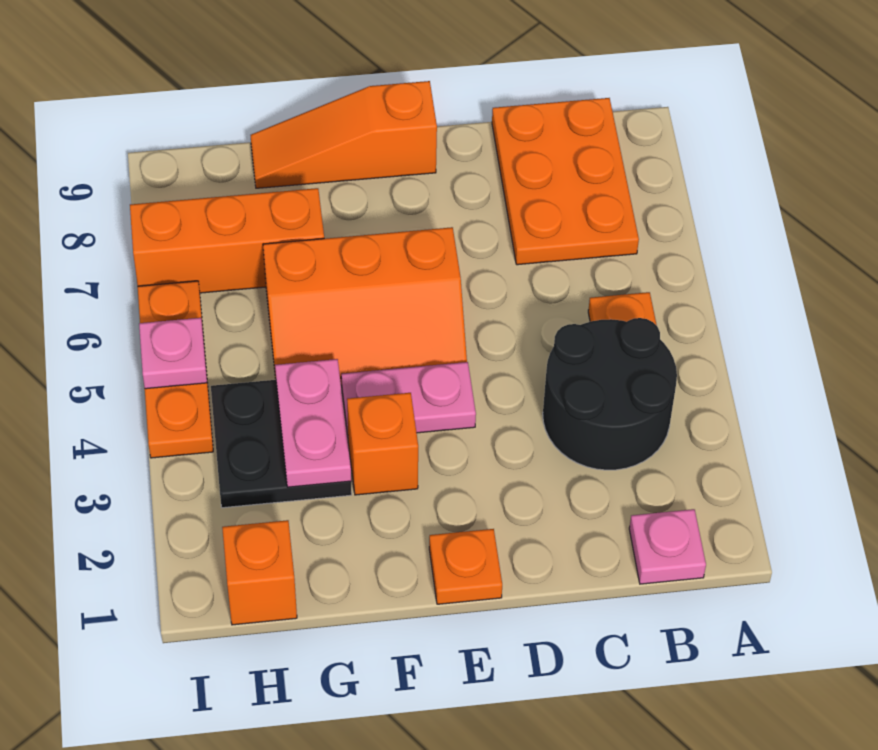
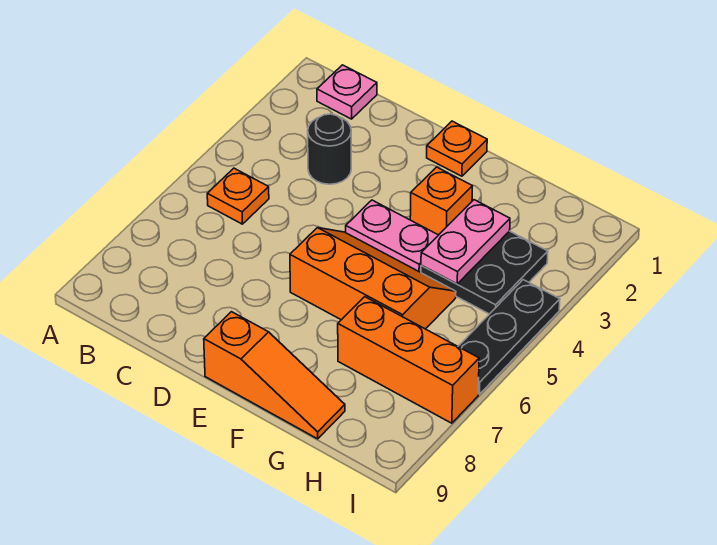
black round brick B3:C4 level 1 -> black round brick C3 level 1
orange plate B7:C9 level 1 -> none
orange brick H1 level 1 -> none
orange plate I4:I6 level 1 -> black plate I4:I6 level 1
pink plate I5 level 2 -> none

